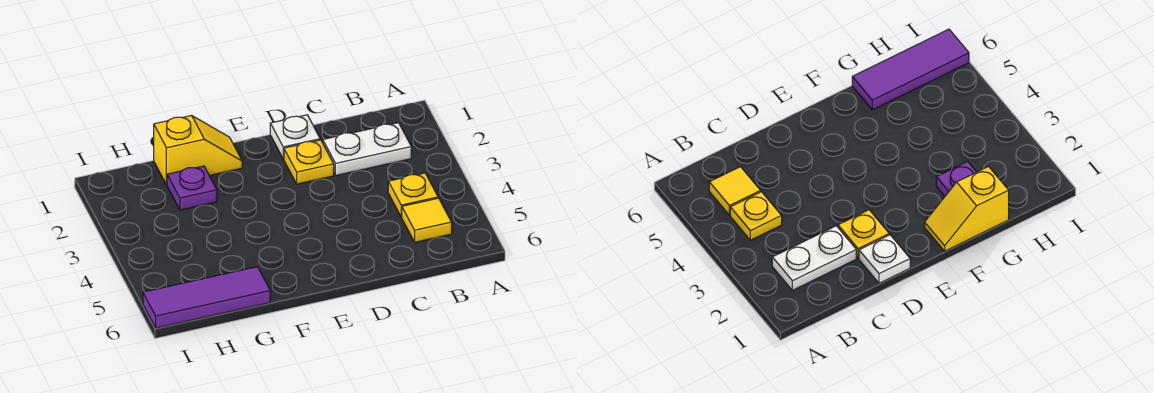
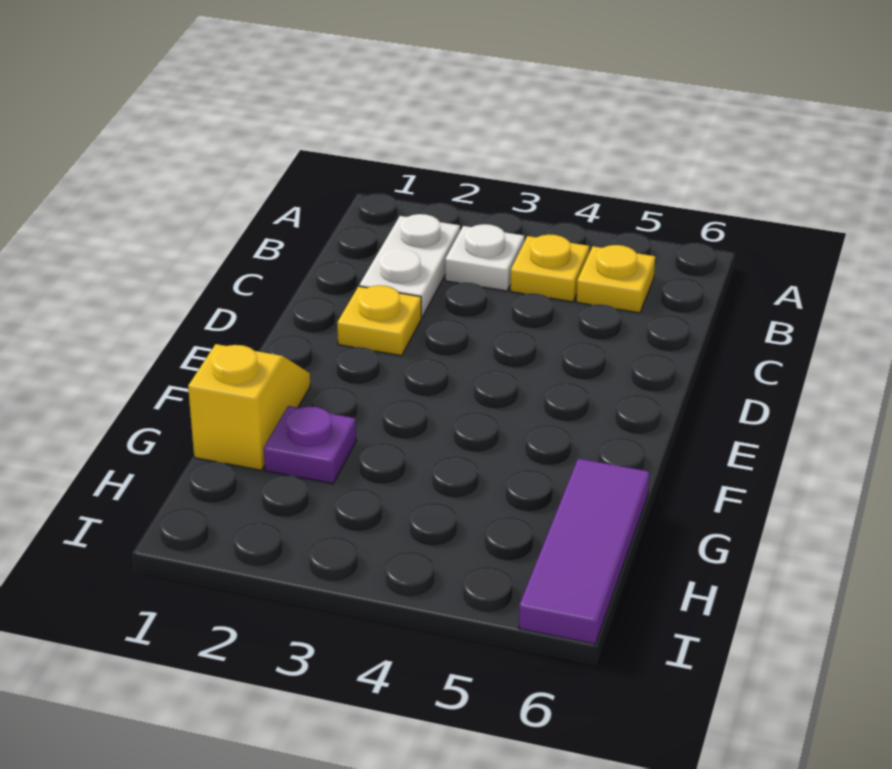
yellow tile B5 level 1 -> yellow plate B5 level 1
white plate D1 level 1 -> white plate B3 level 1

